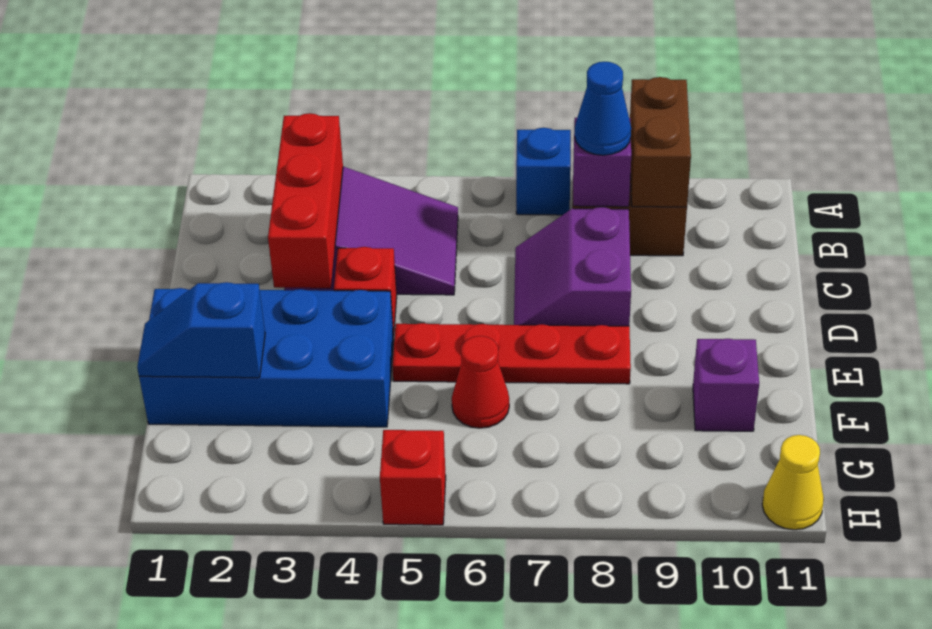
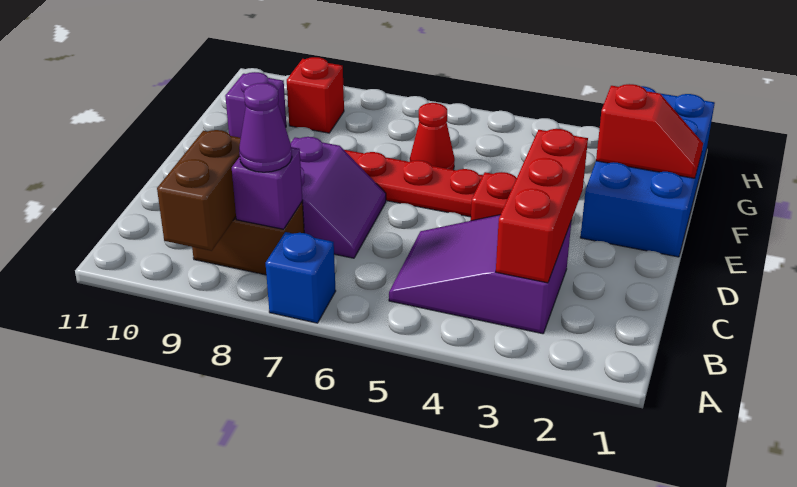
blue cone B8 level 3 -> purple cone B8 level 3
blue brick E1:F4 level 1 -> blue brick E1:H2 level 1
blue slope F1:F2 level 2 top 2 -> red slope F1:F2 level 2 top 2
red brick H5 level 1 -> red brick G9 level 1
yellow cone H11 level 1 -> none

